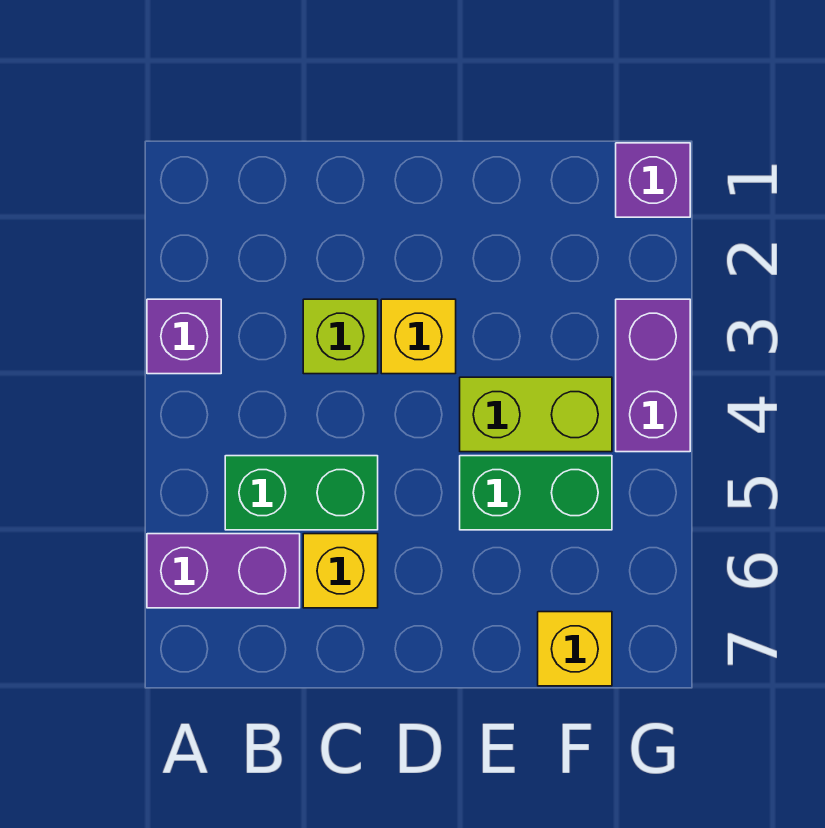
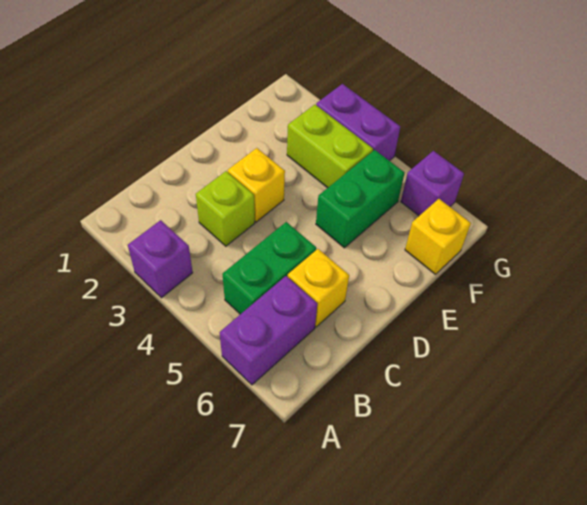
lime brick E4:F4 level 1 -> lime brick F3:F4 level 1
purple brick G1 level 1 -> purple brick G6 level 1

